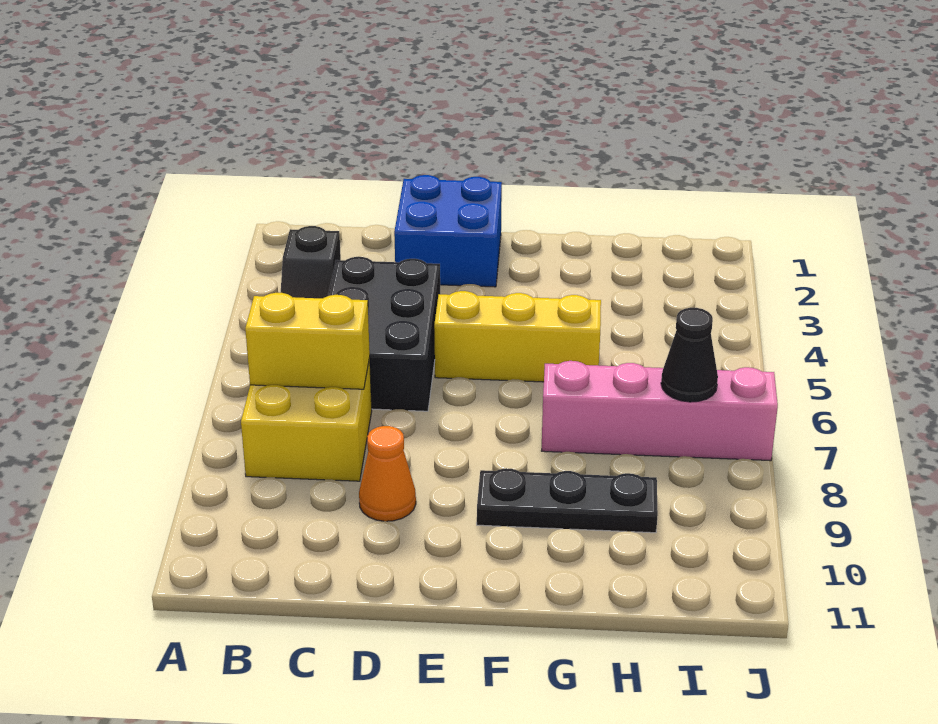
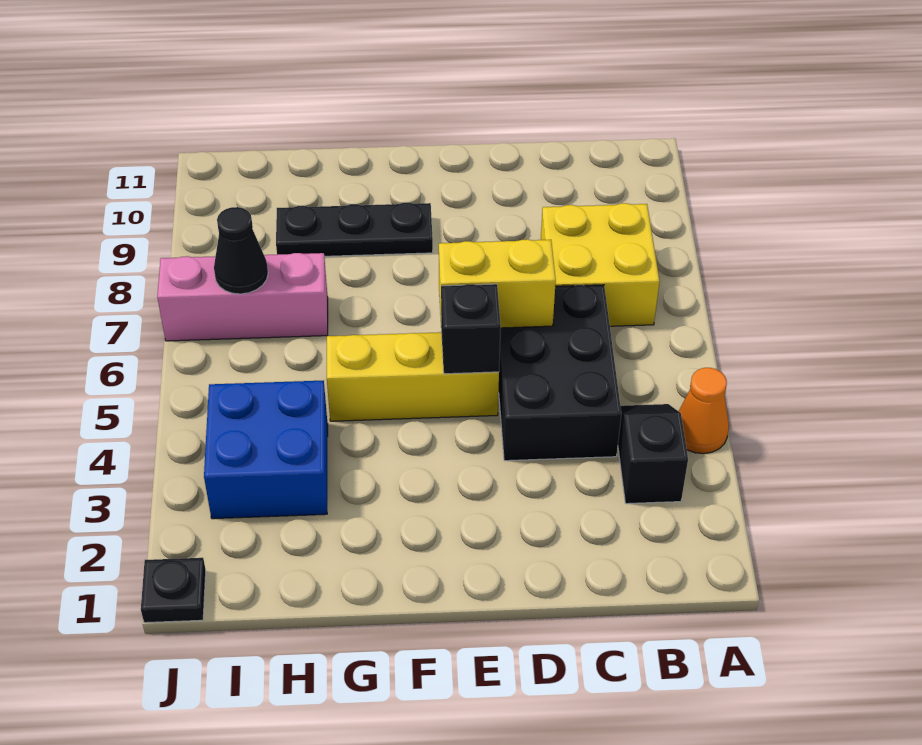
yellow brick B7:C7 level 2 -> yellow brick D6:E6 level 2
blue brick D1:E2 level 1 -> blue brick H3:I4 level 1
orange cone D9 level 1 -> orange cone A4 level 1
none -> black brick E5 level 2
pink brick G7:J7 level 1 -> pink brick H7:J7 level 1
none -> black plate J1 level 1

